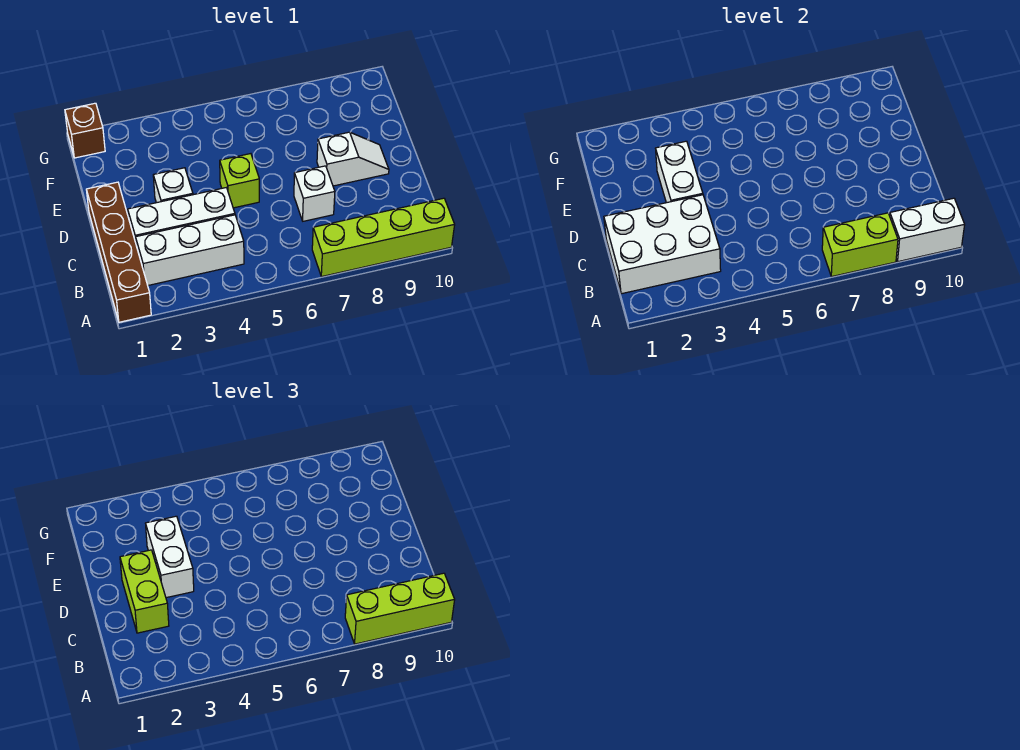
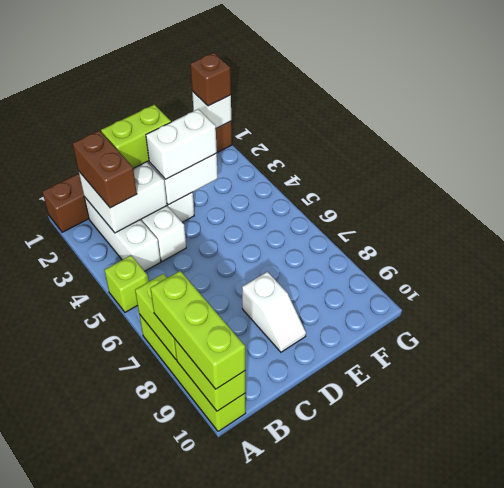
white brick A9:A10 level 2 -> lime brick A9:A10 level 2
white brick B1:C3 level 2 -> white brick B2:C3 level 2
none -> brown brick B2:B3 level 3
white brick C7 level 1 -> white brick G1 level 2
lime brick D5 level 1 -> lime brick A5 level 1
none -> brown brick G1 level 3

